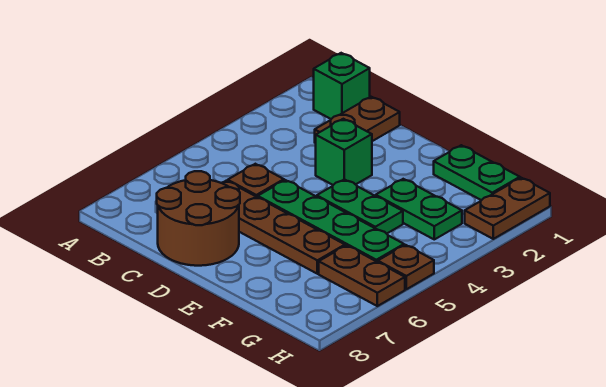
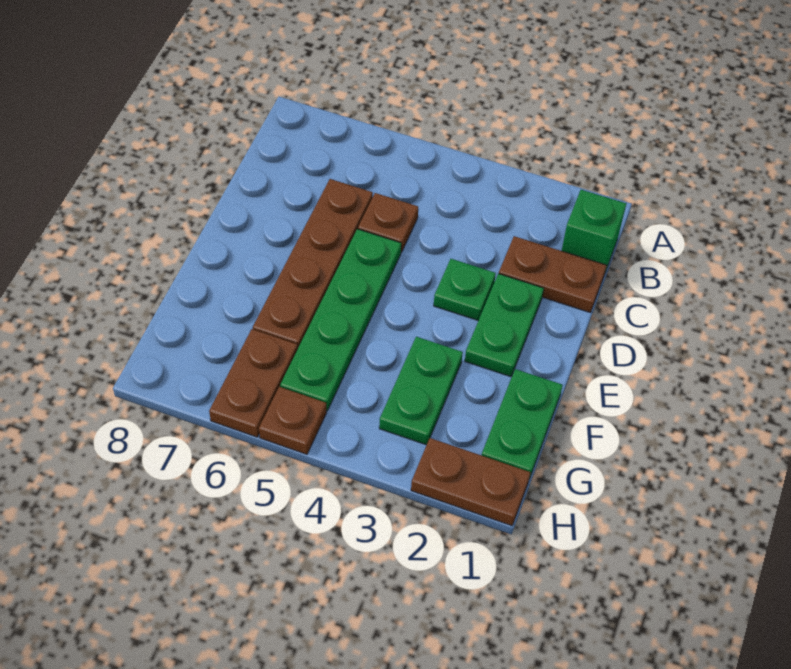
brown round brick C7:D8 level 1 -> none
green brick D3 level 1 -> green plate D3 level 1
green plate E4:F4 level 1 -> green plate D2:E2 level 1

